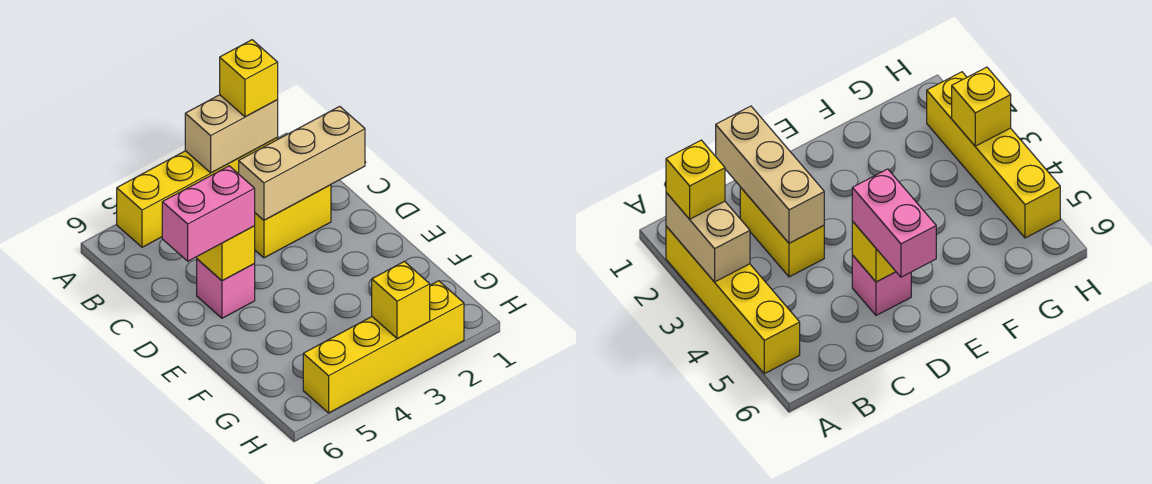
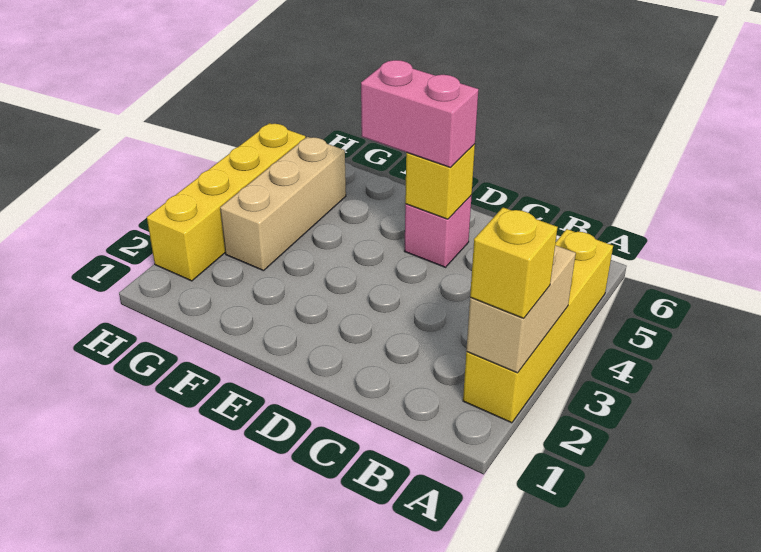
tan brick C1:C3 level 2 -> tan brick G3:G5 level 1
yellow brick C2:C3 level 1 -> none
pink brick D5:D6 level 3 -> pink brick D5:E5 level 3
yellow brick H3 level 2 -> none

